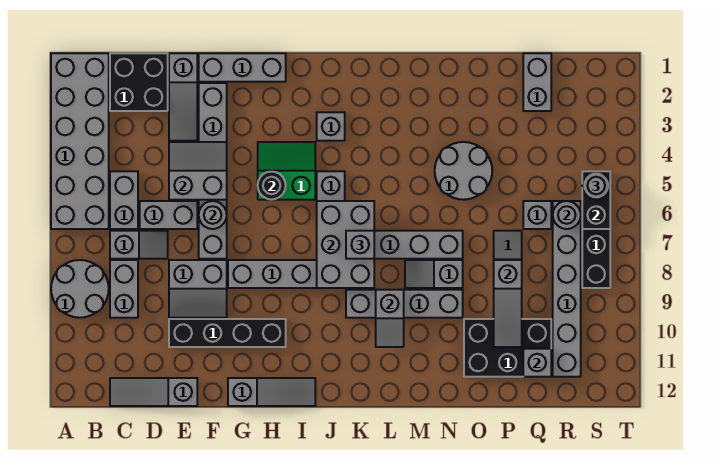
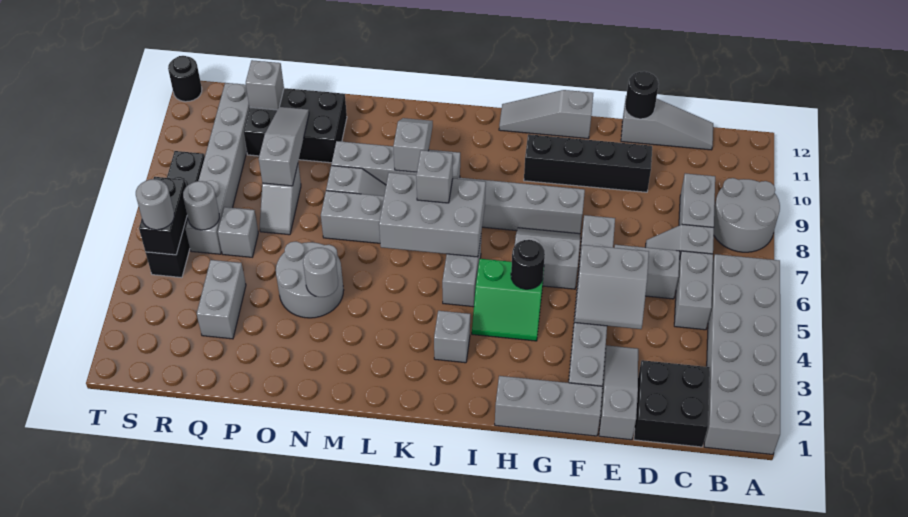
grey slope E8:F9 level 1 top 8 -> grey slope G6:H7 level 1 top 6
none -> black round brick E12 level 2
grey round brick F6 level 2 -> grey round brick N4 level 2
grey brick J6:K8 level 2 -> grey brick J6:L7 level 2
grey brick Q1:Q2 level 1 -> grey brick Q3:Q4 level 1
none -> black round brick T12 level 1

